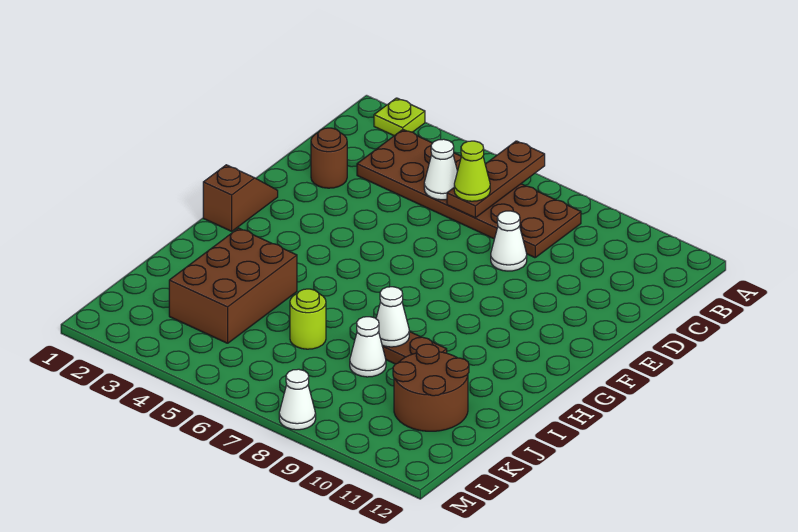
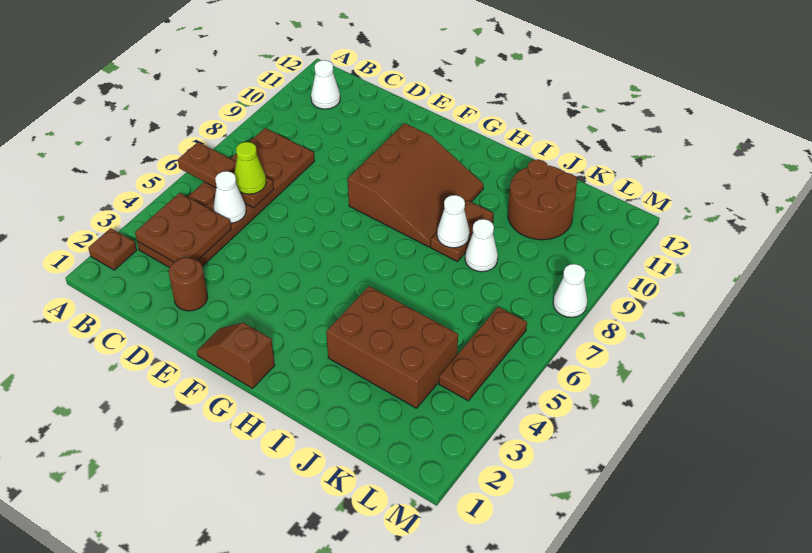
lime plate A2 level 1 -> brown plate A2 level 1
none -> brown plate B3:C4 level 2
white cone D8 level 1 -> white cone B11 level 1
none -> brown slope F8:H10 level 1 top F
lime round brick J6 level 1 -> none
none -> brown plate L4:L6 level 1

